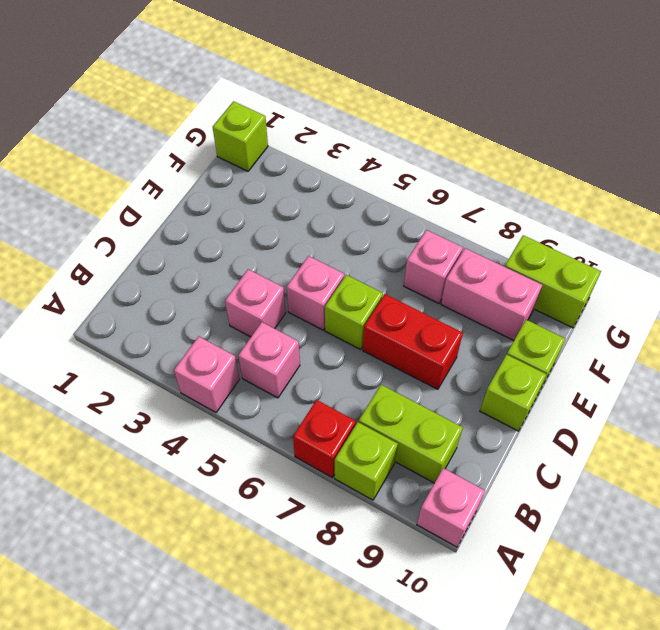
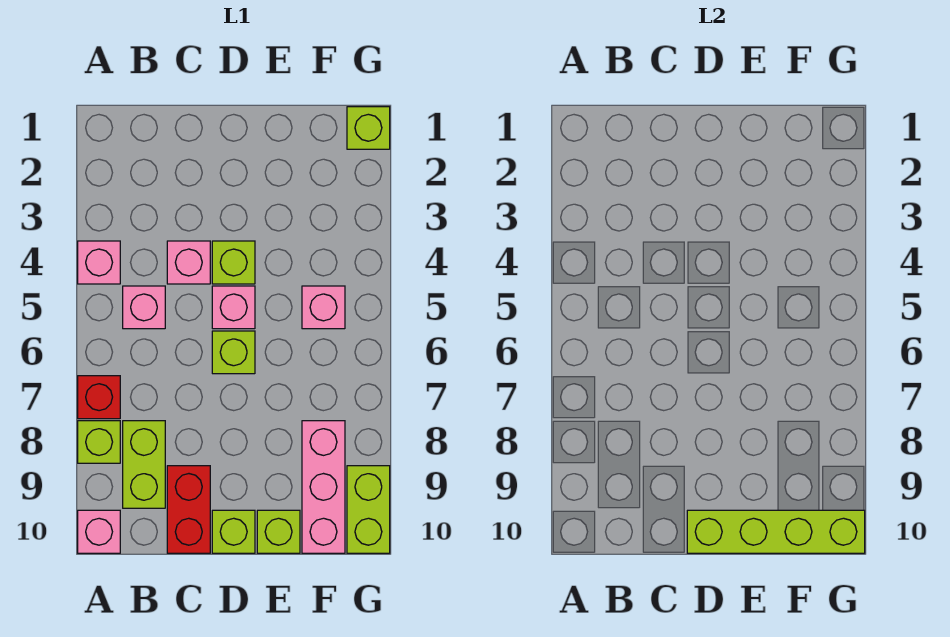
none -> lime brick D4 level 1
red brick D7:D8 level 1 -> red brick C9:C10 level 1
none -> lime brick D10:G10 level 2
pink brick F7 level 1 -> pink brick F5 level 1
pink brick F8:F9 level 1 -> pink brick F8:F10 level 1

